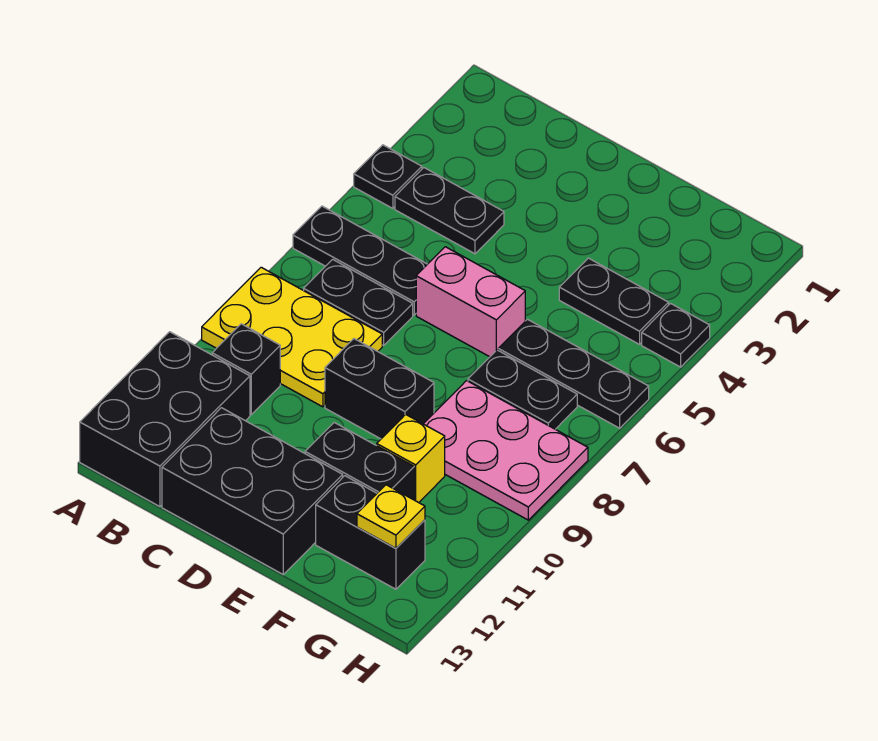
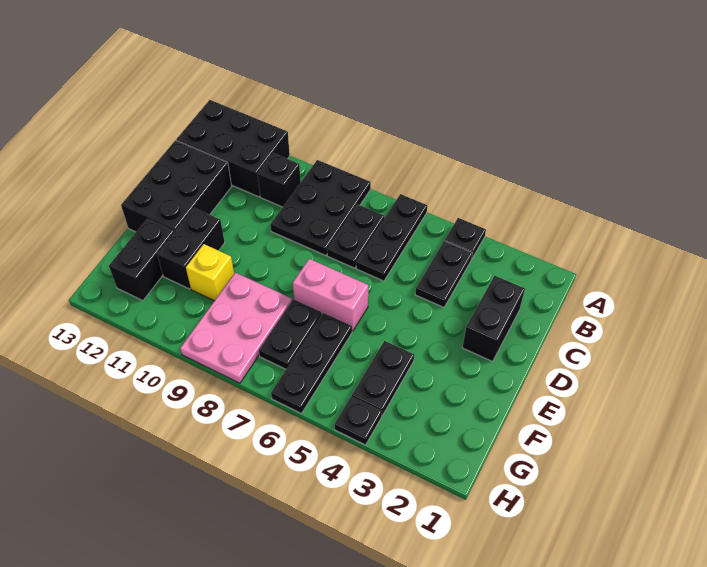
yellow plate A8:C9 level 1 -> black plate A8:C9 level 1
pink brick D6:E6 level 1 -> pink brick E6:E7 level 1
black brick D9:E9 level 1 -> black brick C2:D2 level 1
yellow plate G12 level 2 -> none

